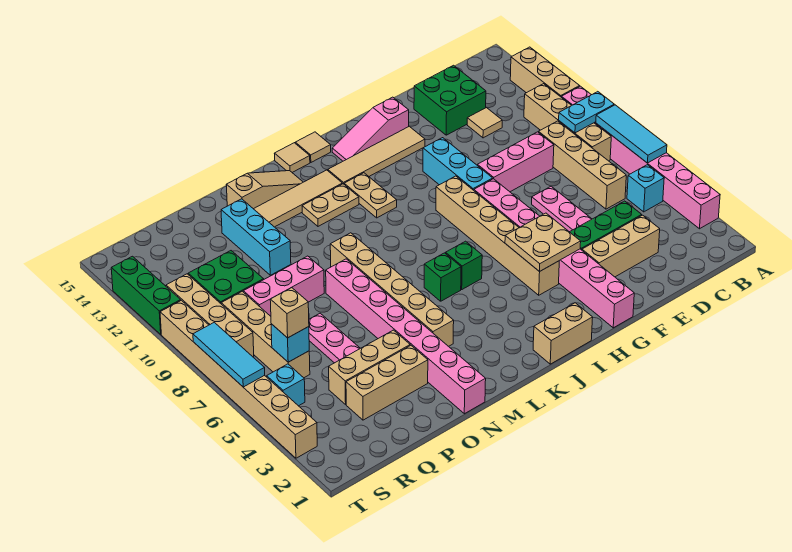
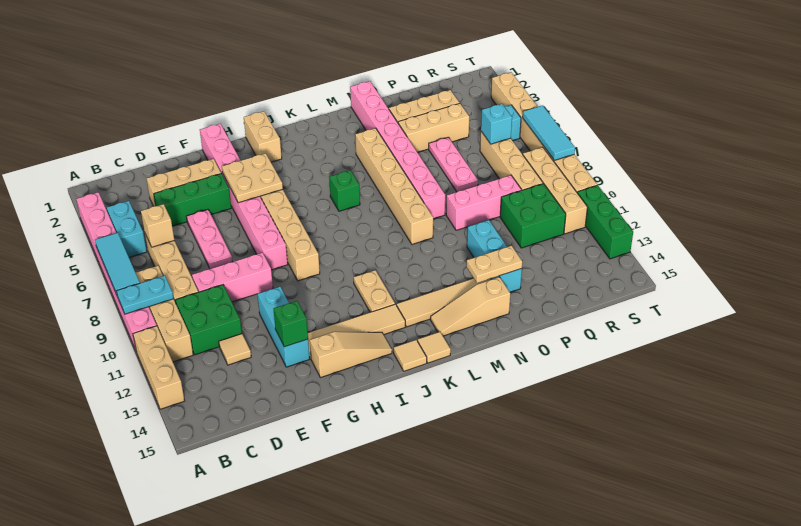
cyan brick B5 level 1 -> cyan brick B4:B5 level 1
green brick D13:E14 level 1 -> green brick C10:D11 level 1
cyan brick G9:G11 level 1 -> cyan brick F11:F13 level 1
pink slope G14:I14 level 1 top G -> tan slope G14:I14 level 1 top G
tan brick I1:J1 level 1 -> tan brick I1:I2 level 1
green brick J6 level 1 -> green brick F13 level 2
tan plate K12:L12 level 1 -> tan plate N13:O13 level 2
tan brick R6 level 3 -> tan brick C6 level 2

